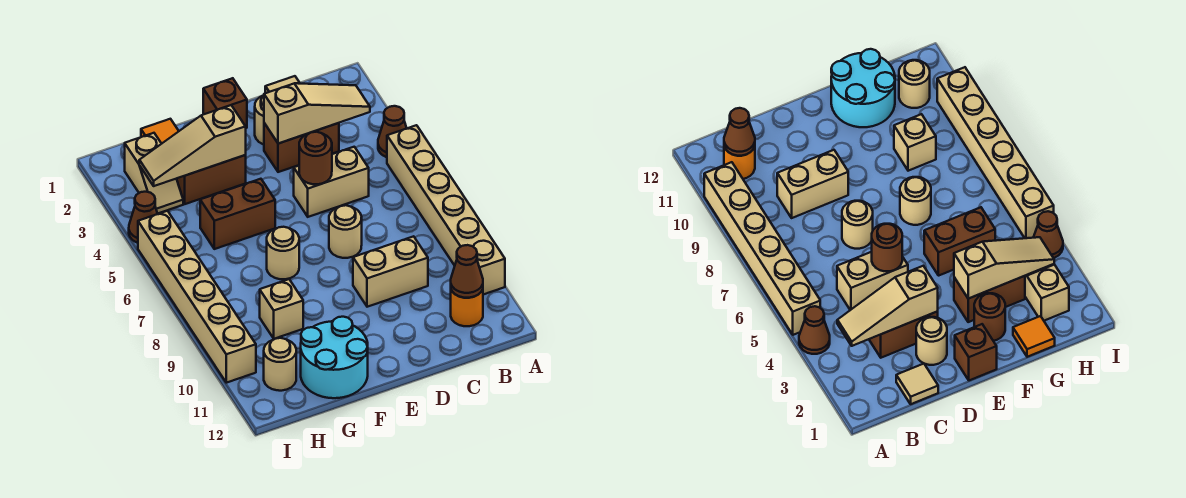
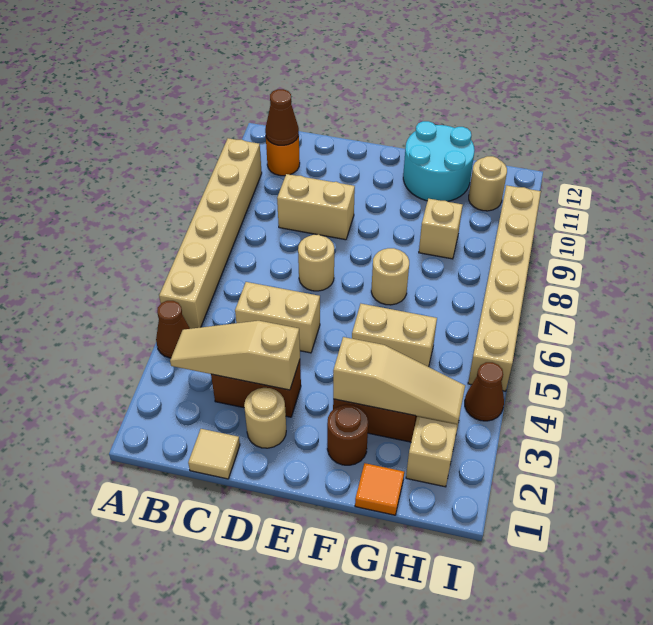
brown round brick D5 level 2 -> none
brown brick E1 level 1 -> none
brown brick F5:G5 level 1 -> tan brick F5:G5 level 1

